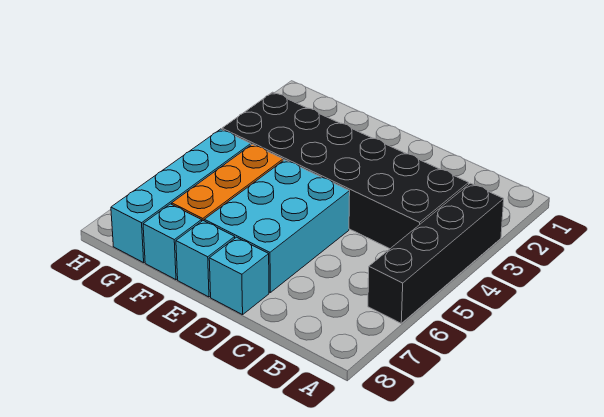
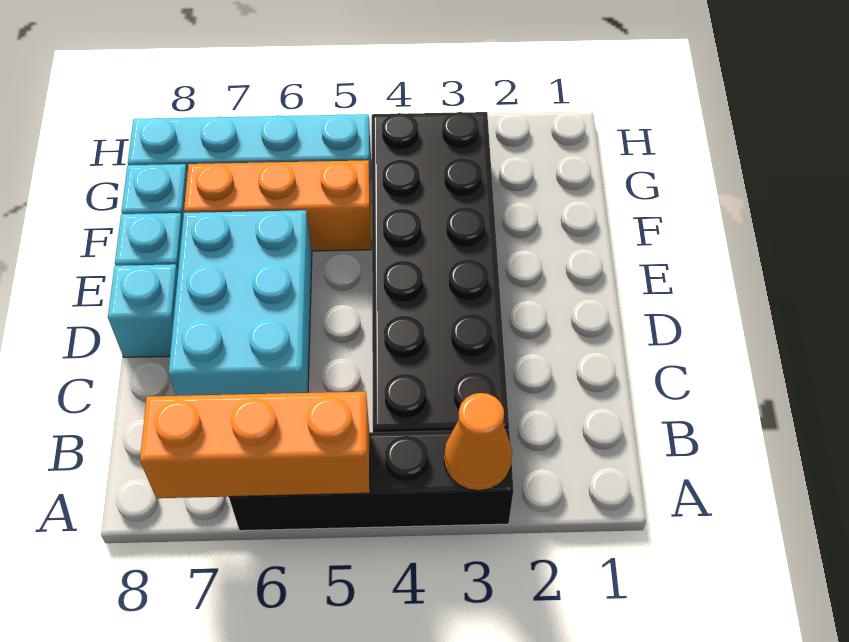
none -> orange cone A3 level 2
none -> orange brick A5:A7 level 2
cyan brick D5:E7 level 1 -> cyan brick C6:E7 level 1

